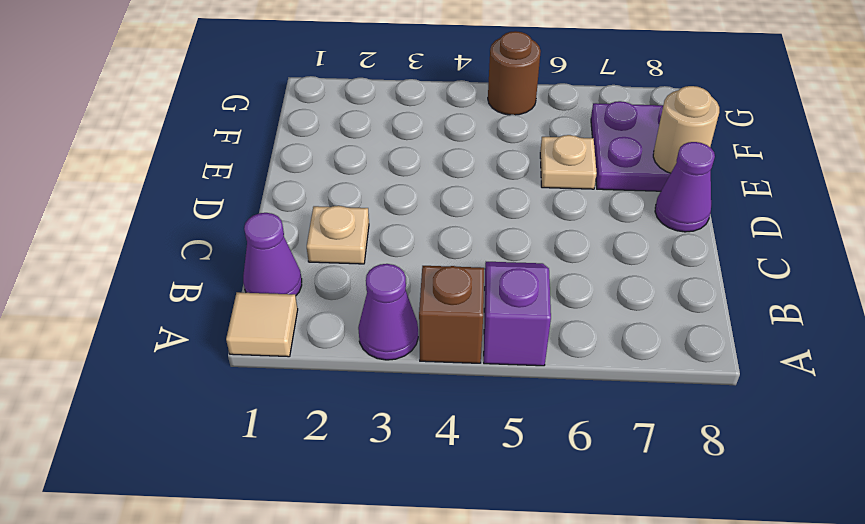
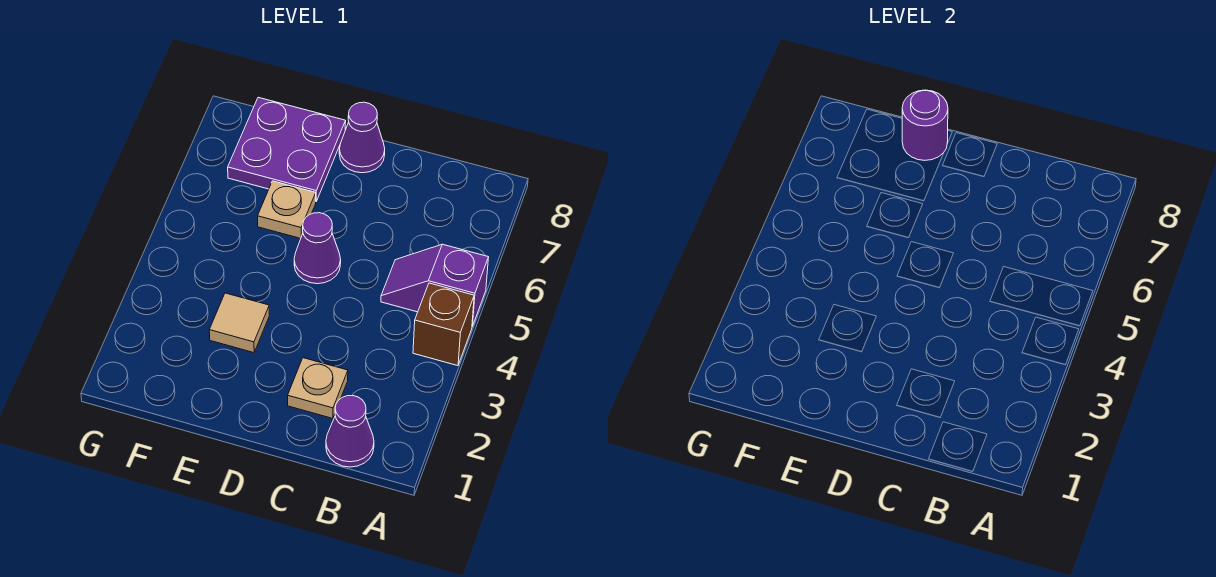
tan tile A1 level 1 -> tan tile E3 level 1
purple cone A3 level 1 -> purple cone D5 level 1
tan round brick E8 level 2 -> purple round brick E8 level 2
brown round brick G5 level 1 -> none

